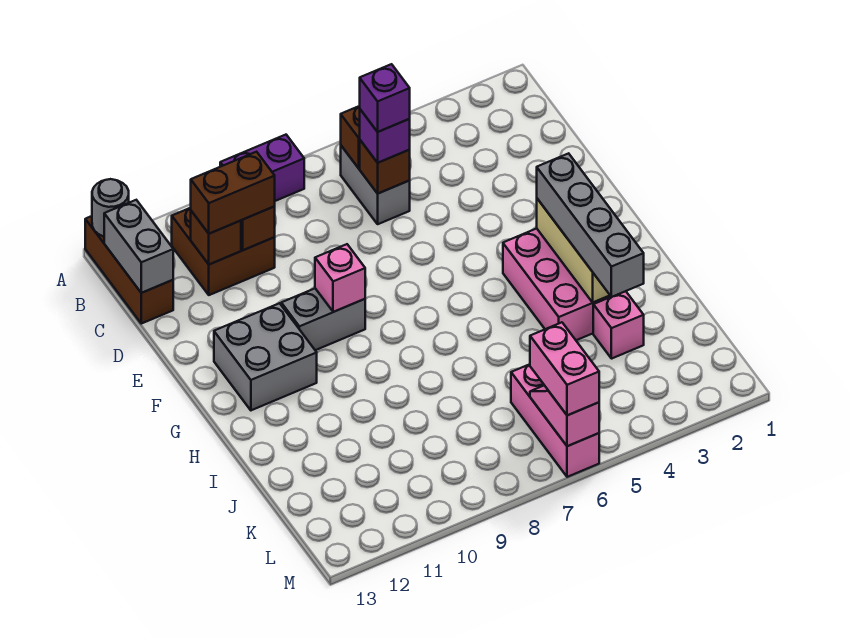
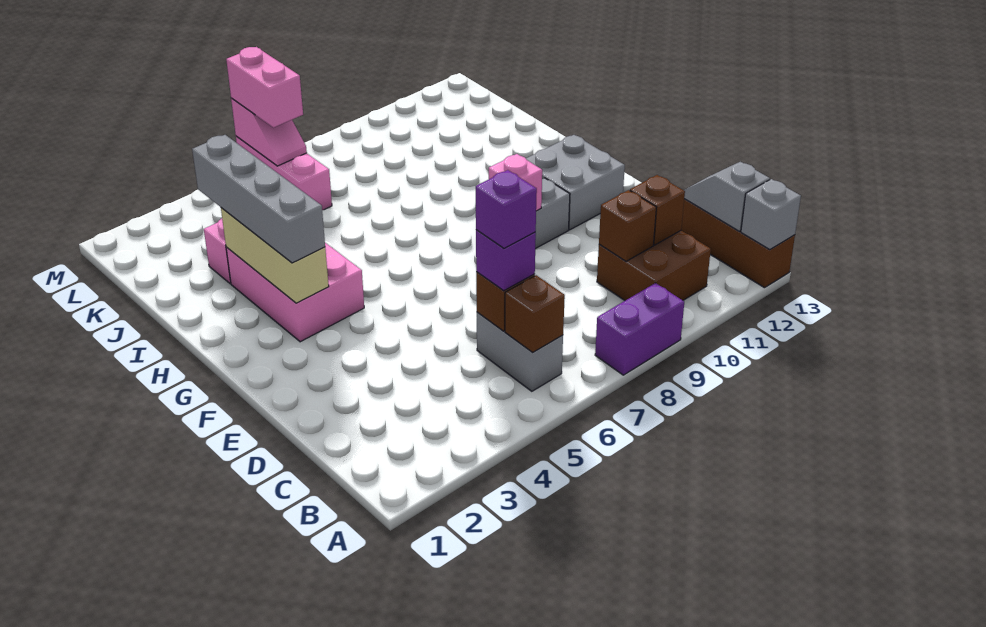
grey round brick A13 level 2 -> grey brick A13 level 2
grey brick B13:C13 level 2 -> grey slope B13:C13 level 2 top B
brown brick C10:C11 level 3 -> none

